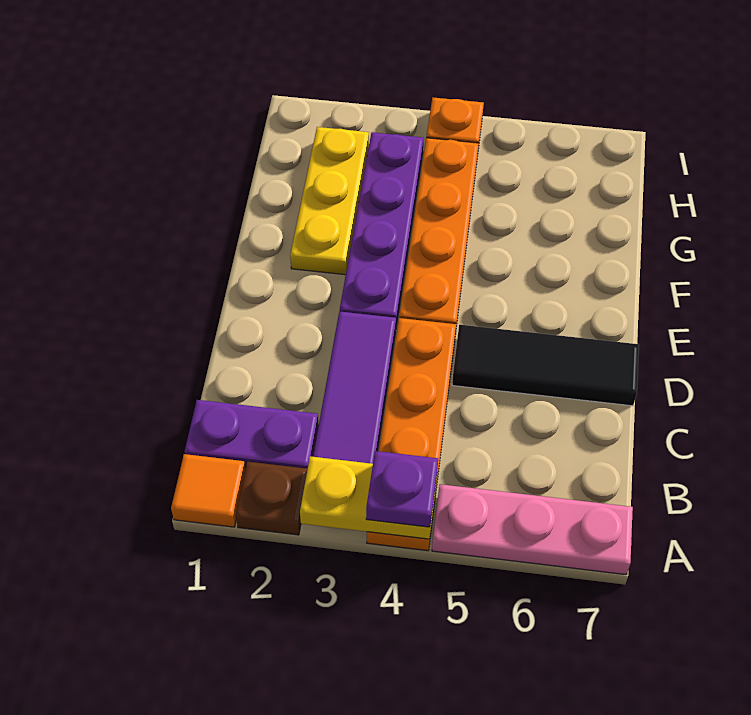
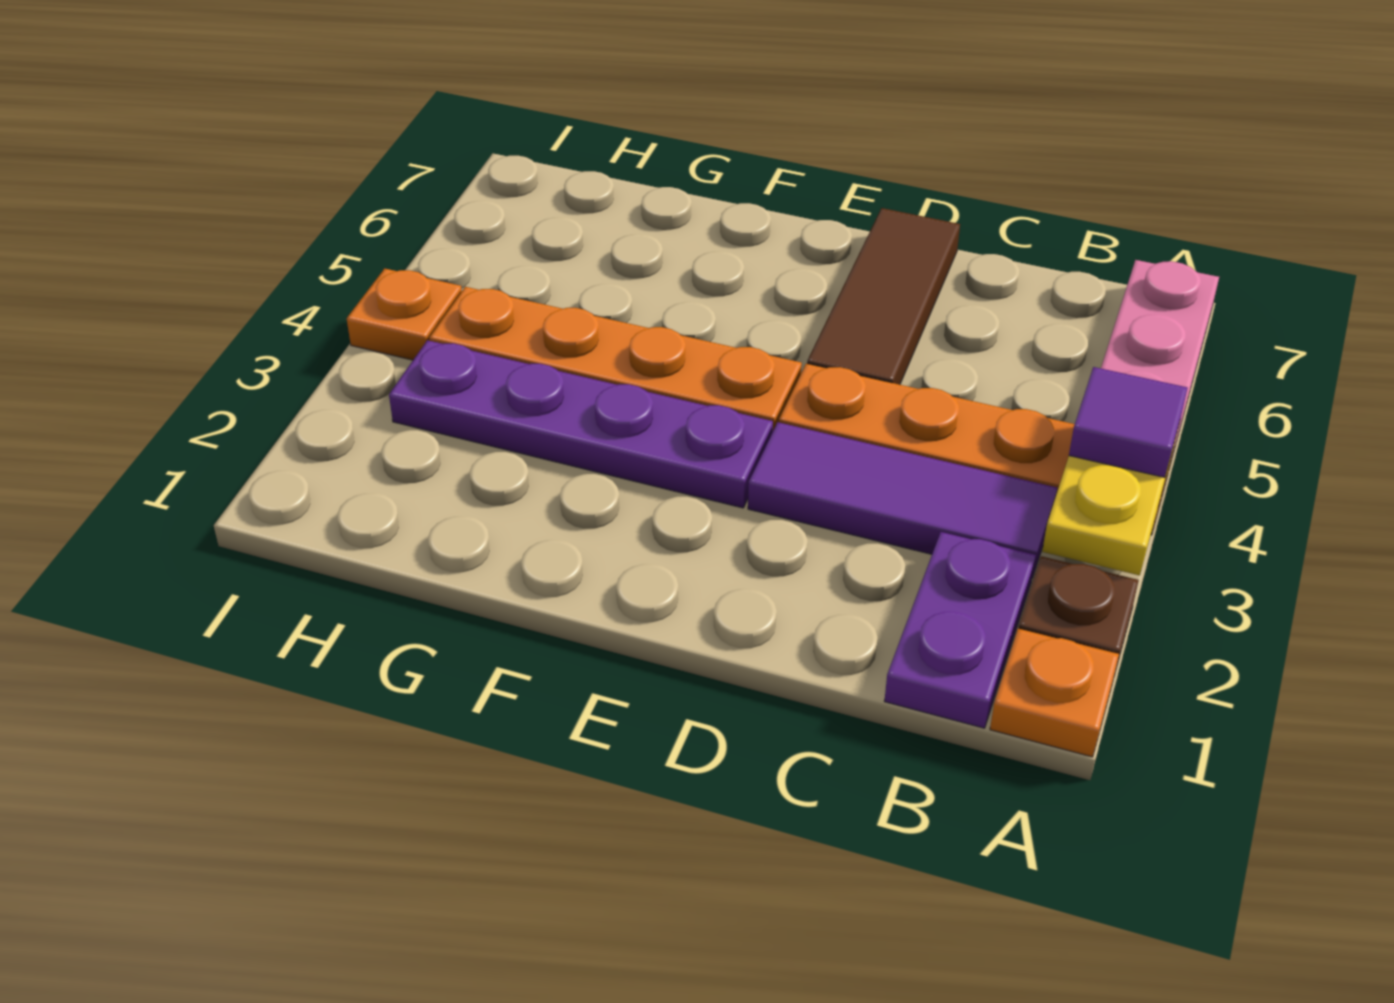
orange tile A1 level 1 -> orange plate A1 level 1
purple plate A4 level 3 -> purple tile A4 level 3
black tile D5:D7 level 1 -> brown tile D5:D7 level 1
yellow plate F2:H2 level 1 -> none

